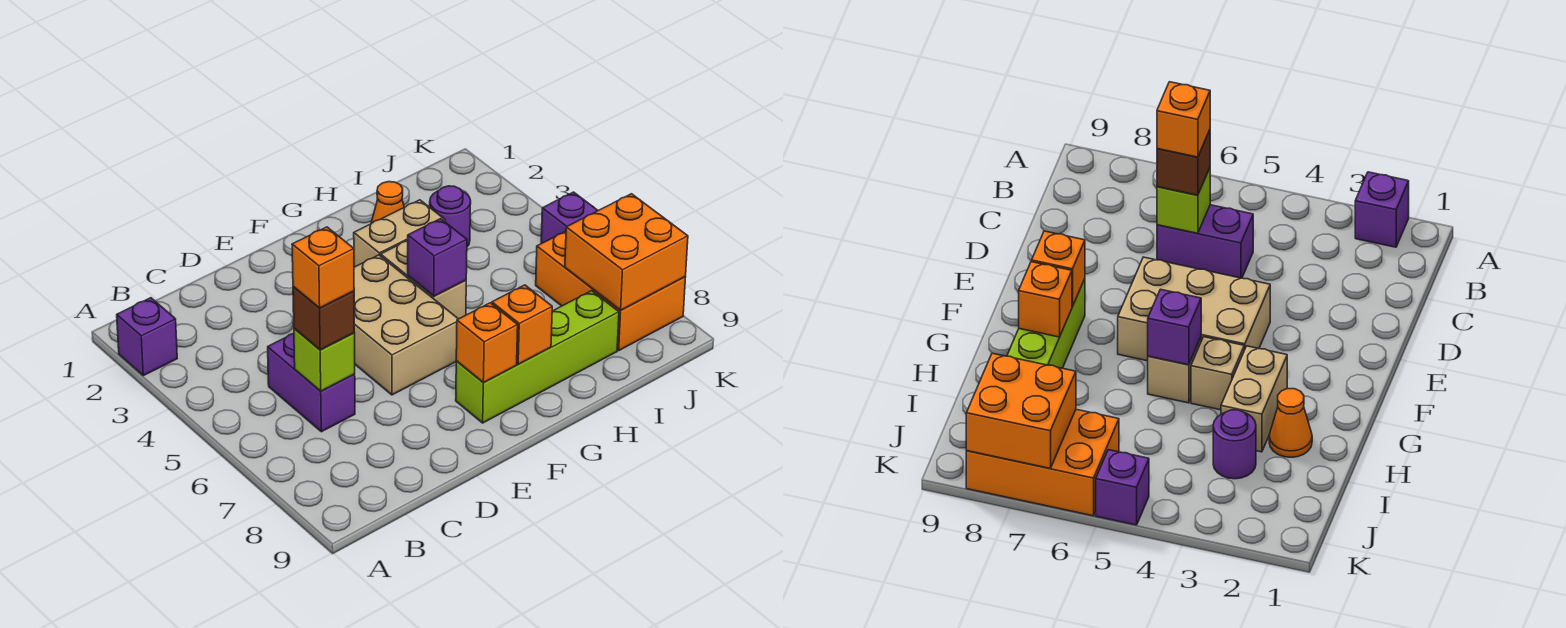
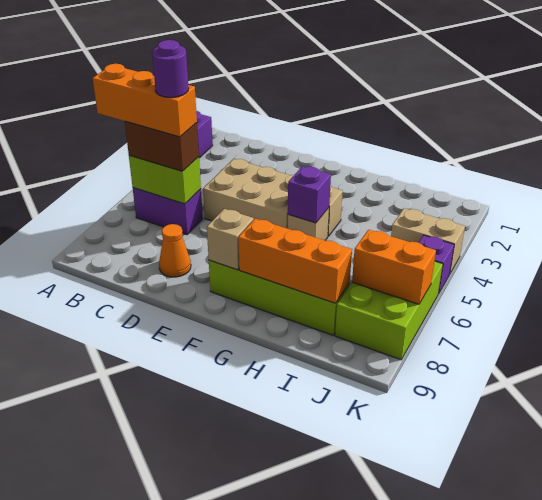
purple brick C5:C6 level 1 -> purple brick B6:C6 level 1
lime brick C6 level 2 -> lime brick B6:C6 level 2
brown brick C6 level 3 -> brown brick B6:C6 level 3
orange brick C6 level 4 -> orange brick A6:C6 level 4
tan brick E4:F6 level 1 -> tan brick D4:F5 level 1
orange brick F8 level 2 -> tan brick F8 level 2
tan brick G3:H3 level 1 -> tan brick J4:K4 level 1
orange brick G8 level 2 -> orange brick G8:I8 level 2
orange cone H2 level 1 -> orange cone D8 level 1
purple round brick I3 level 1 -> purple round brick C6 level 5
orange brick J6:K8 level 1 -> lime brick J6:K8 level 1
orange brick J7:K8 level 2 -> orange brick J7:K7 level 2

